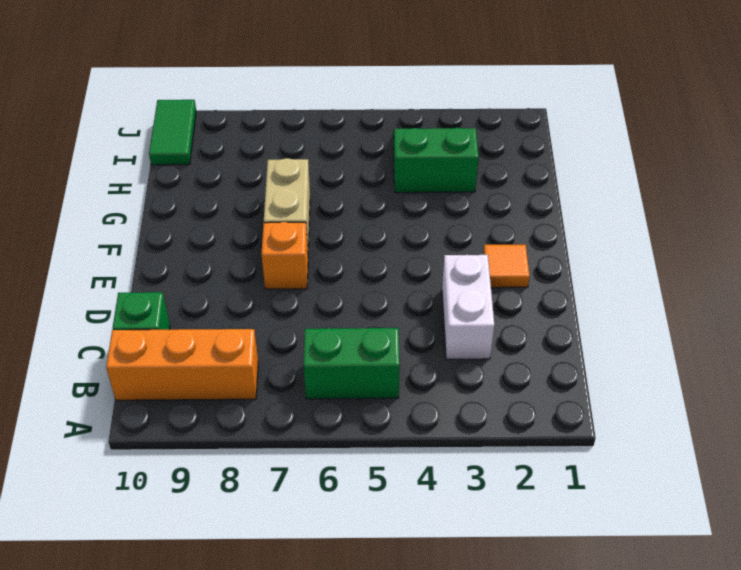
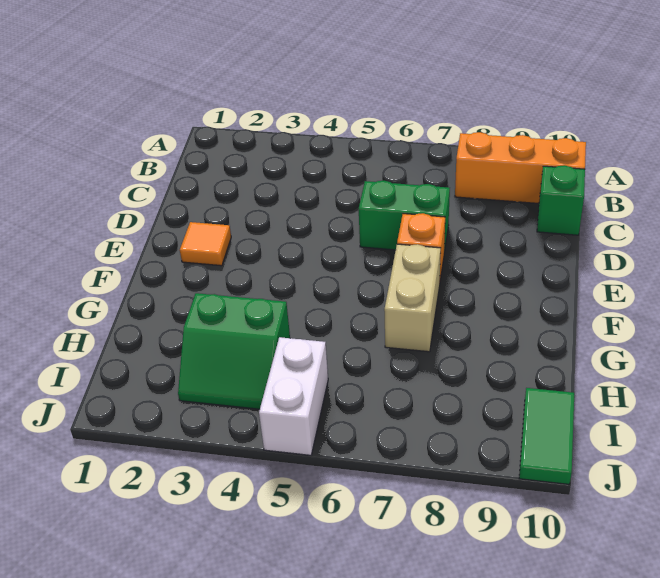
green brick B5:B6 level 1 -> green brick D6:D7 level 1
white brick C3:D3 level 1 -> white brick I5:J5 level 1

